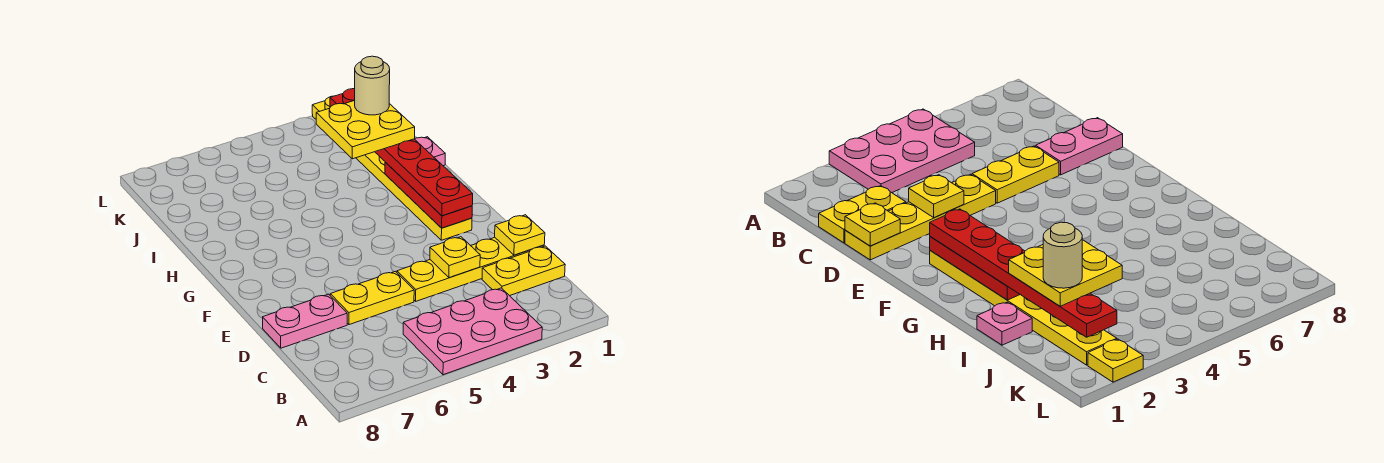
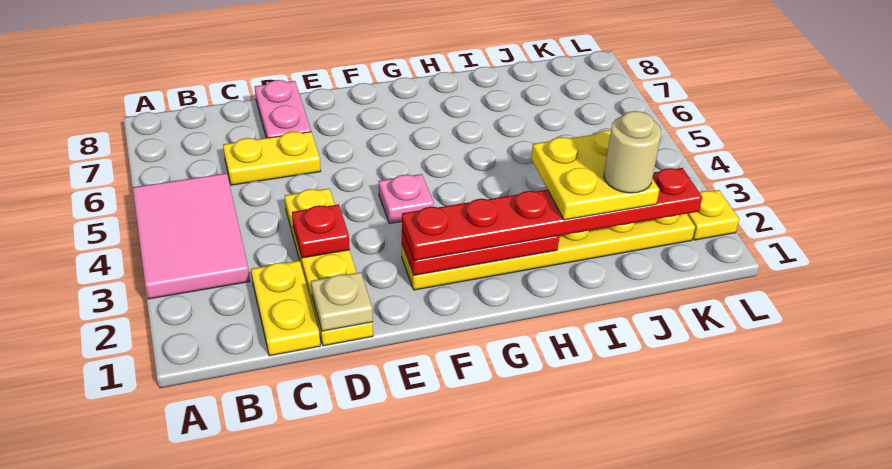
pink plate A3:B5 level 1 -> pink tile A3:B5 level 1
yellow plate D1 level 2 -> tan plate D1 level 2
yellow plate D3 level 2 -> red plate D3 level 2
yellow plate D5:D6 level 1 -> yellow plate C6:D6 level 1
pink plate I1 level 1 -> pink plate F4 level 1

